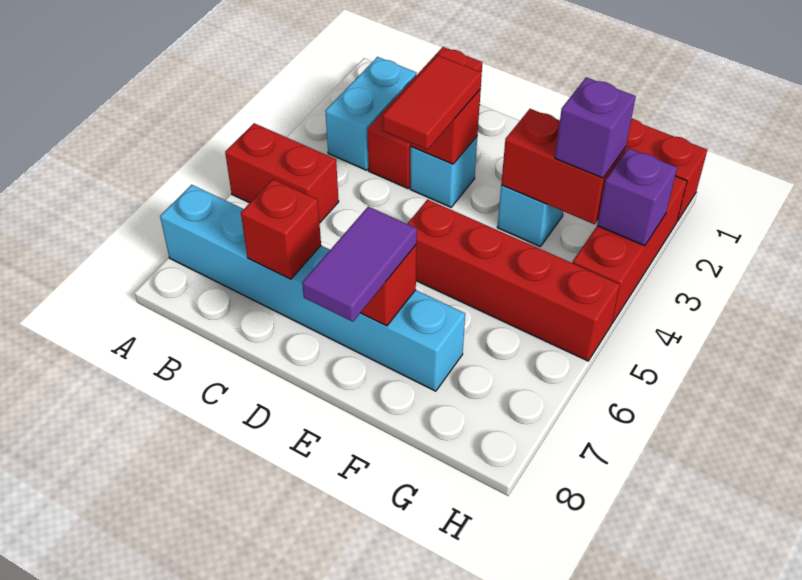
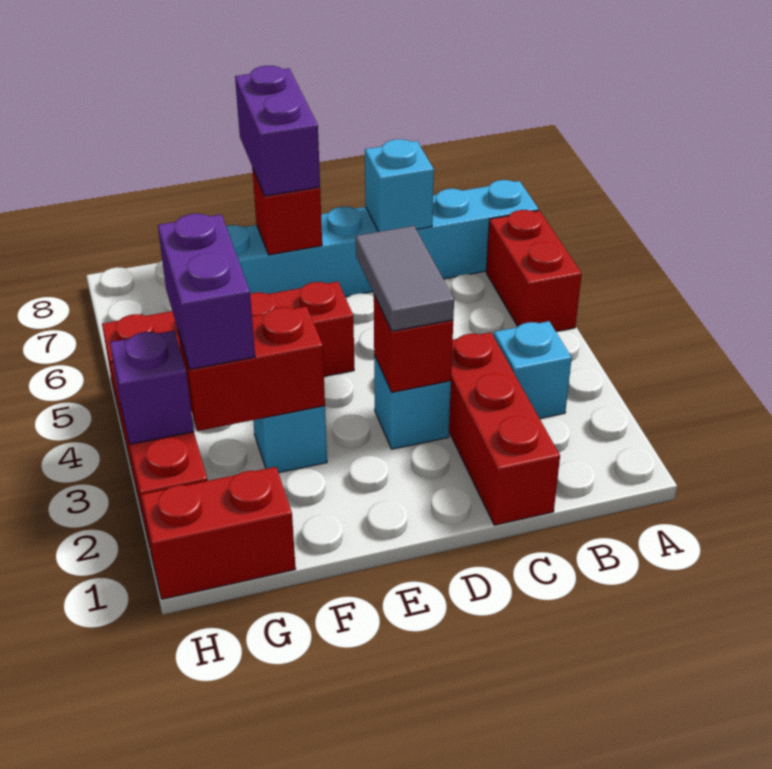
red brick A5:B5 level 1 -> red brick A5:A6 level 1
cyan brick B2:B3 level 1 -> cyan brick B3 level 1
red brick C7 level 2 -> cyan brick C7 level 2
red tile D3:D4 level 3 -> grey tile D3:D4 level 3
purple tile E7:E8 level 3 -> purple brick E7:E8 level 3
purple brick G3 level 3 -> purple brick G3:G4 level 3

